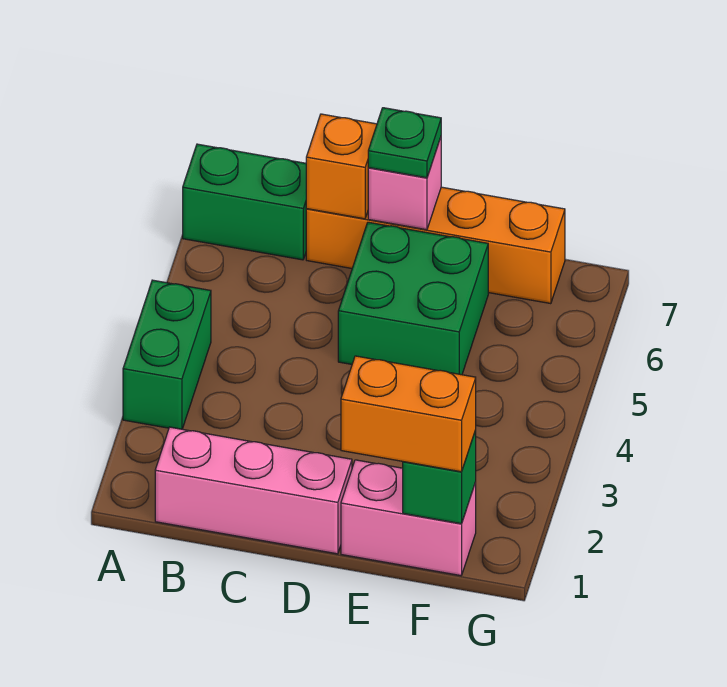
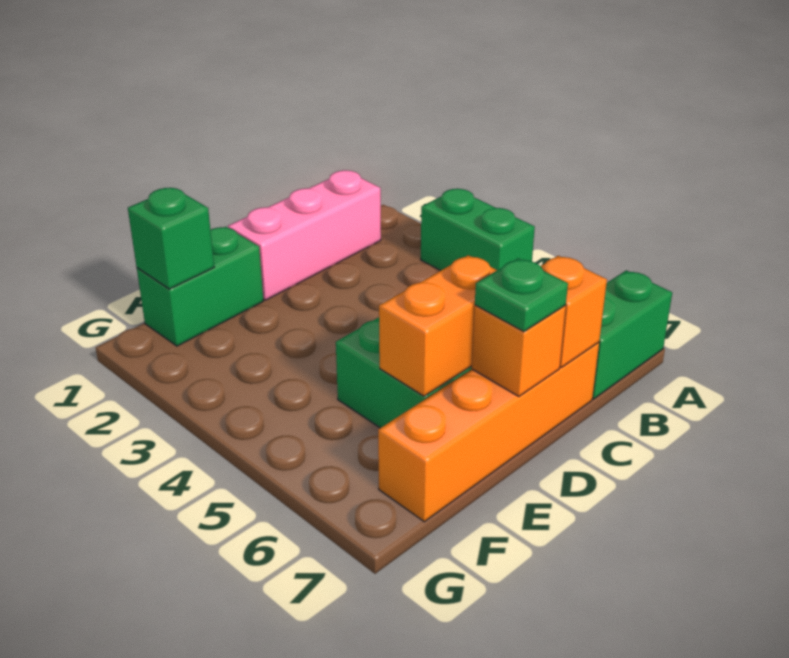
pink brick D7 level 2 -> orange brick D7 level 2
pink brick E1:F1 level 1 -> green brick E1:F1 level 1
orange brick E1:F1 level 3 -> orange brick D6:E6 level 2

